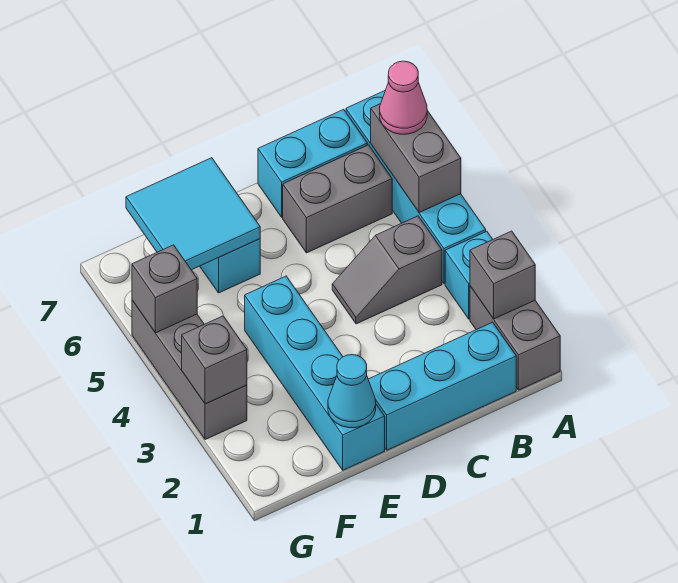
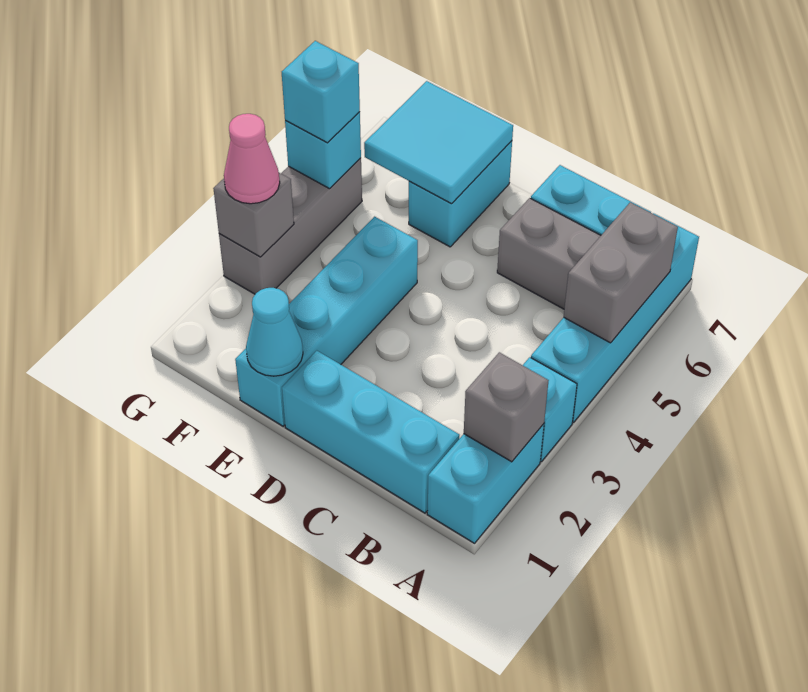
grey brick A1:A2 level 1 -> cyan brick A1:A2 level 1
pink cone A6 level 3 -> pink cone G3 level 3
grey slope B4:C4 level 1 top B -> none
grey brick G5 level 2 -> cyan brick G5 level 2
none -> cyan brick G5 level 3

